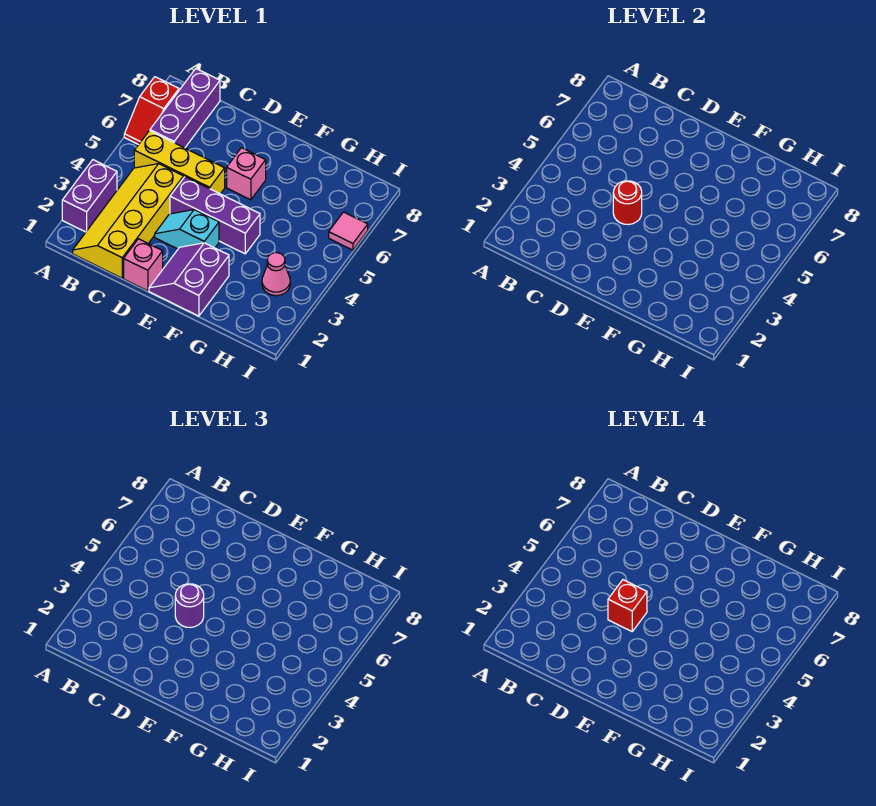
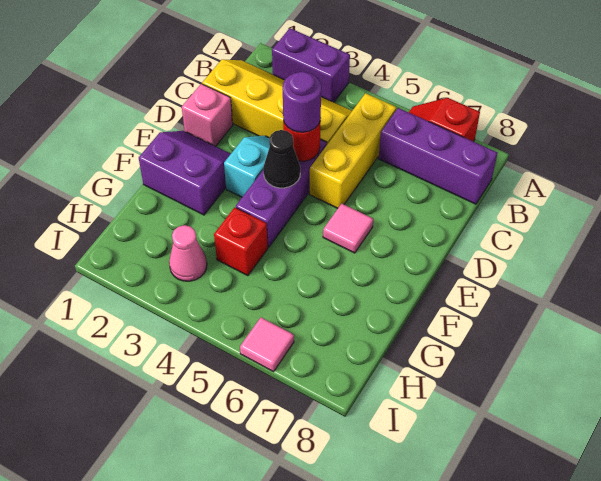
red brick D4 level 4 -> red brick G4 level 1
none -> black cone E4 level 2
pink brick E6 level 1 -> pink tile E6 level 1

